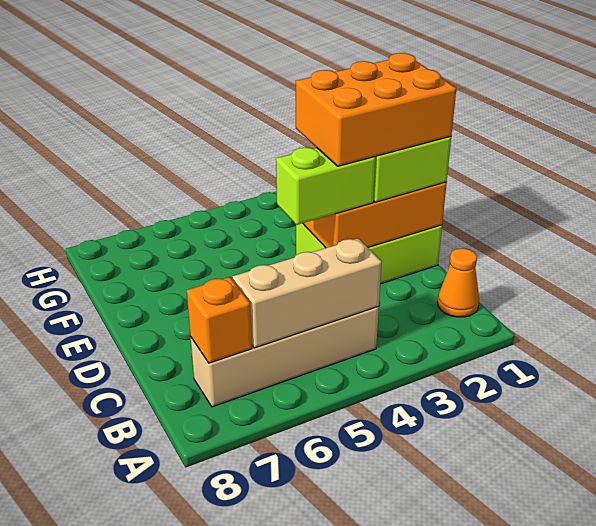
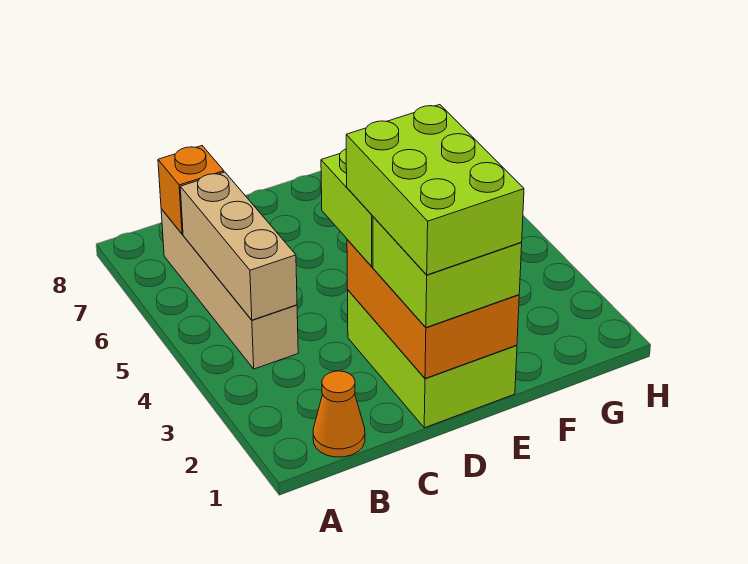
orange brick D1:E3 level 4 -> lime brick D1:E3 level 4

